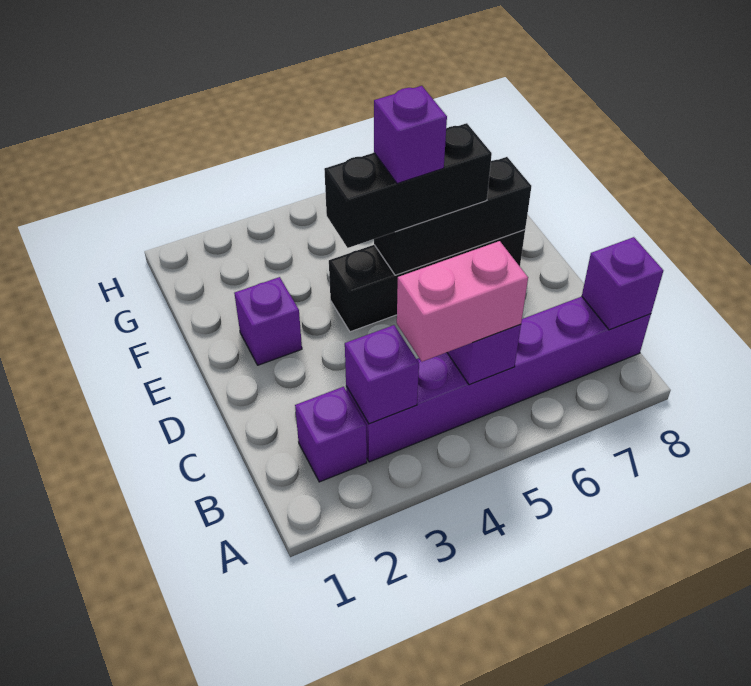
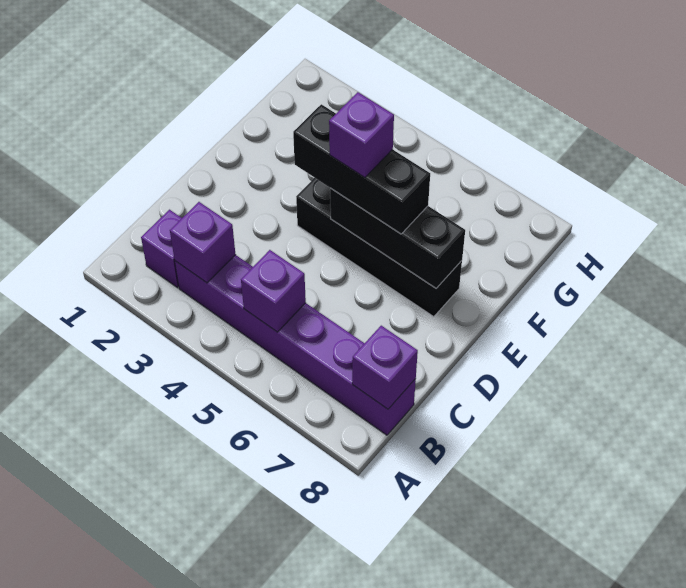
pink brick B4:B5 level 3 -> none
purple brick E2 level 1 -> none

